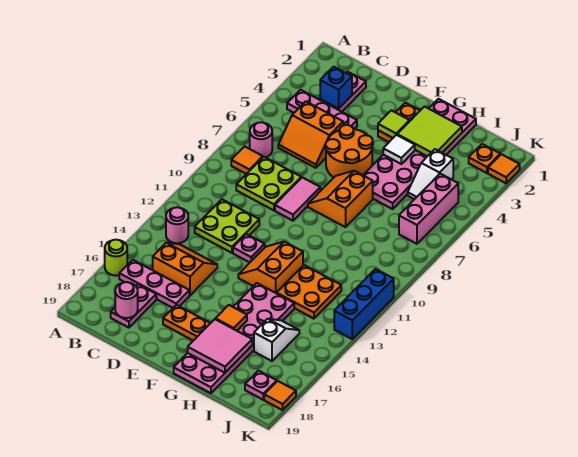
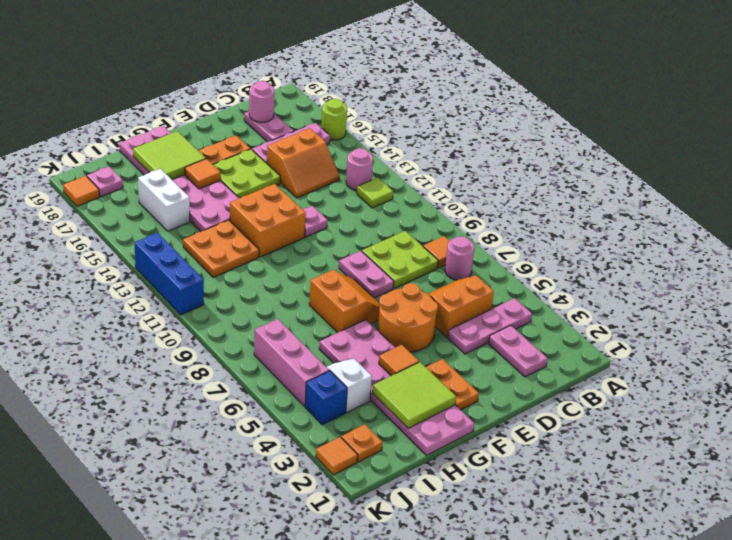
blue brick C3 level 2 -> blue brick J4 level 1
lime plate C11:D12 level 1 -> lime plate E15:F16 level 1
pink tile E8:E9 level 1 -> pink plate E8:E9 level 1
lime tile F3 level 2 -> lime tile B12 level 1
orange slope F12:G13 level 1 top G -> orange brick F12:G13 level 1
white tile G4 level 2 -> orange tile G4 level 2
pink tile G17:H18 level 2 -> lime tile G17:H18 level 2
white slope I15:I16 level 1 top 16 -> white brick I15:I16 level 1

